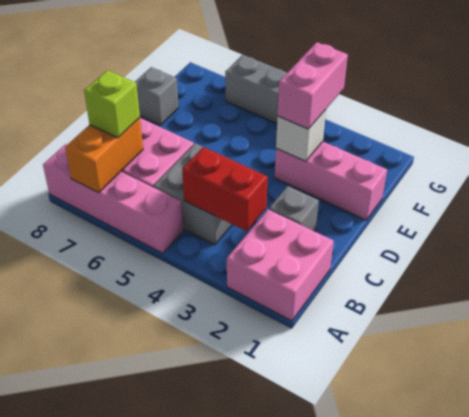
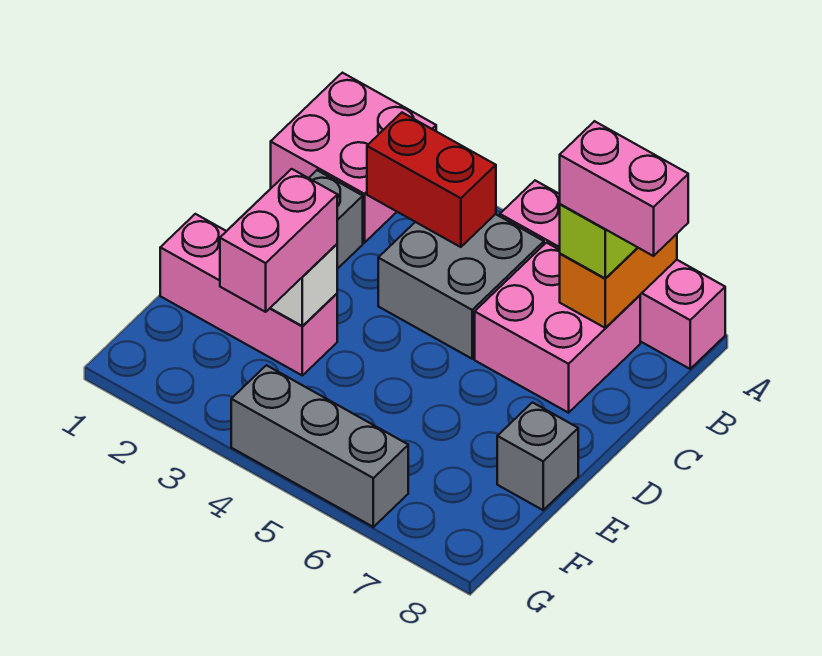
none -> pink brick B7:B8 level 4

